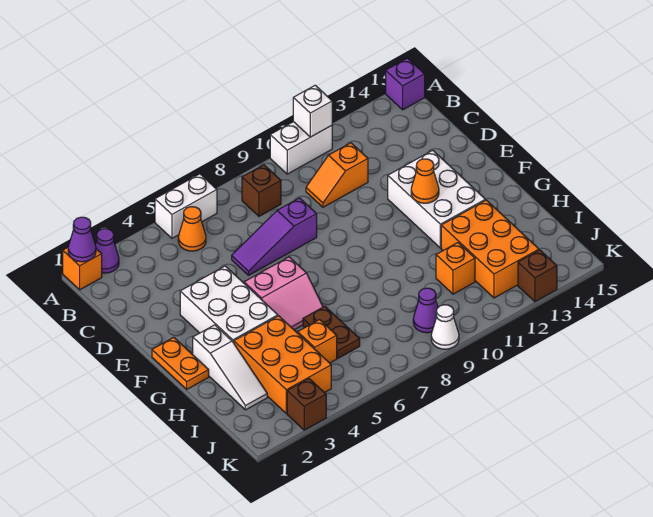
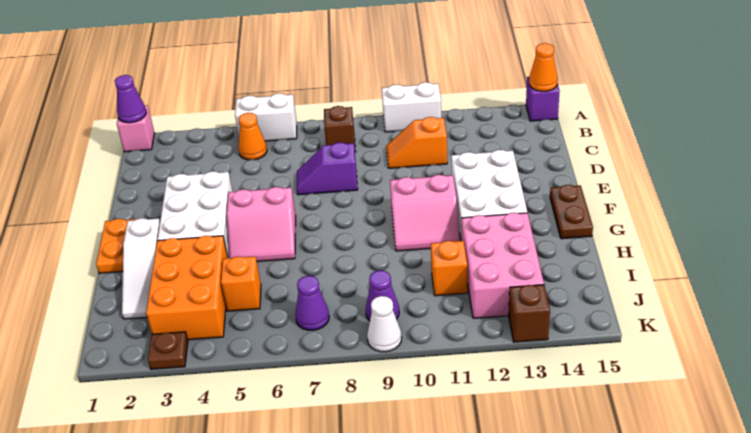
orange brick A1 level 1 -> pink brick A1 level 1
purple cone A2 level 1 -> purple cone J7 level 1
white brick A11 level 2 -> none
purple slope D6:D8 level 1 top 8 -> purple slope D7:D8 level 1 top 8
none -> pink slope F10:G11 level 1 top F
orange cone F12 level 2 -> orange cone A15 level 2
brown plate H6:I6 level 1 -> brown plate F15:G15 level 1
orange brick H12:J13 level 1 -> pink brick H12:J13 level 1
brown brick K3 level 1 -> brown plate K3 level 1

